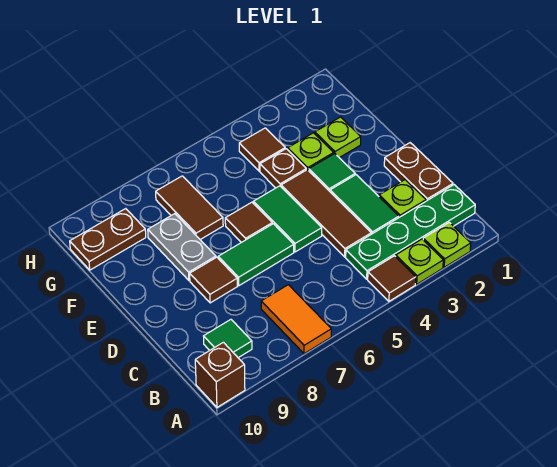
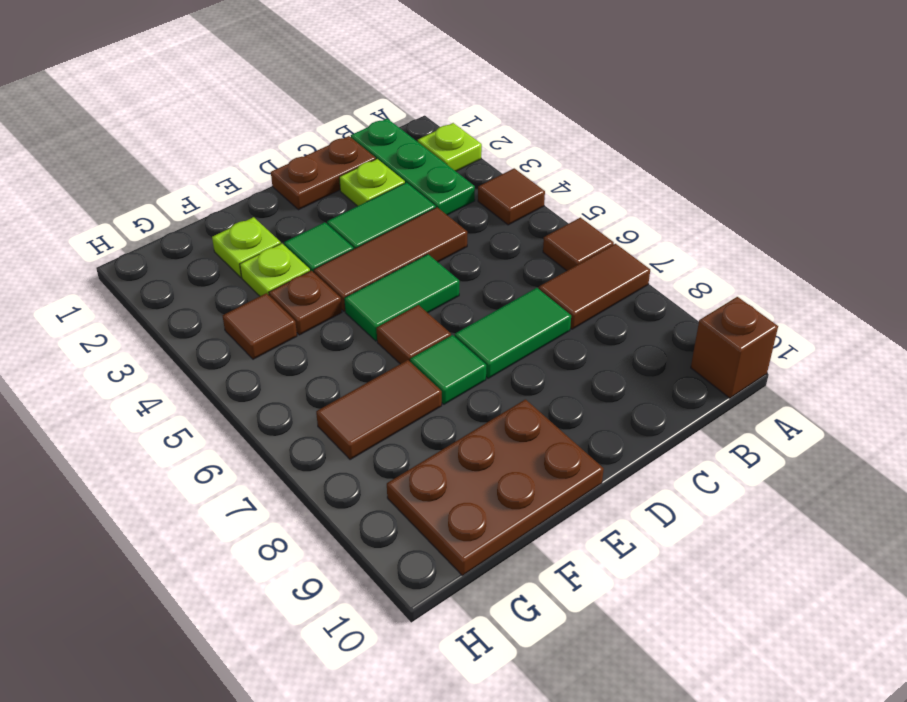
lime plate A3 level 1 -> none
orange tile A7:B7 level 1 -> brown tile A7:B7 level 1
green plate B1:B4 level 1 -> green plate B1:B3 level 1
green tile B9 level 1 -> green tile E7 level 1
green tile D6:D7 level 1 -> green tile C7:D7 level 1
brown tile D8 level 1 -> brown tile A6 level 1
grey plate E8:F8 level 1 -> none
brown plate G9:G10 level 1 -> brown plate E9:G10 level 1

